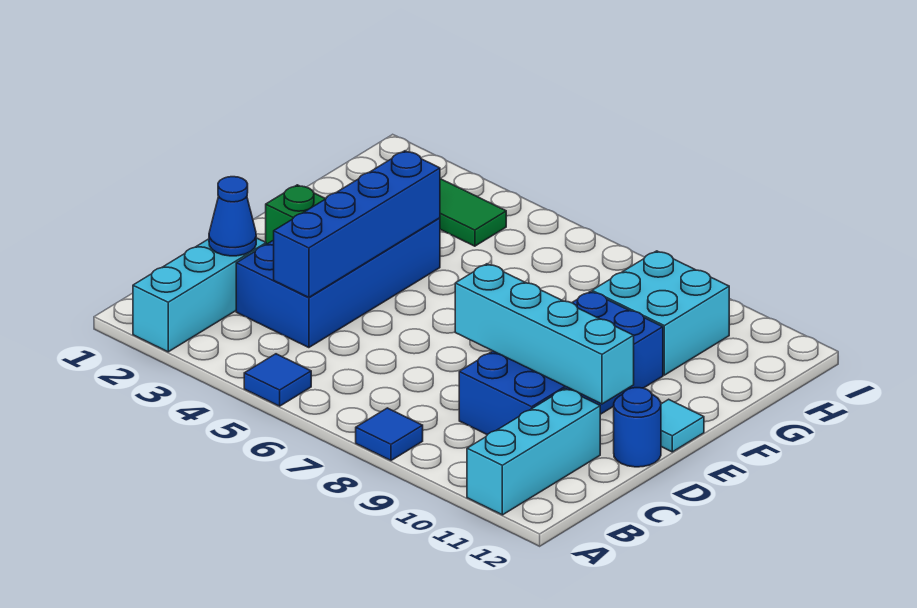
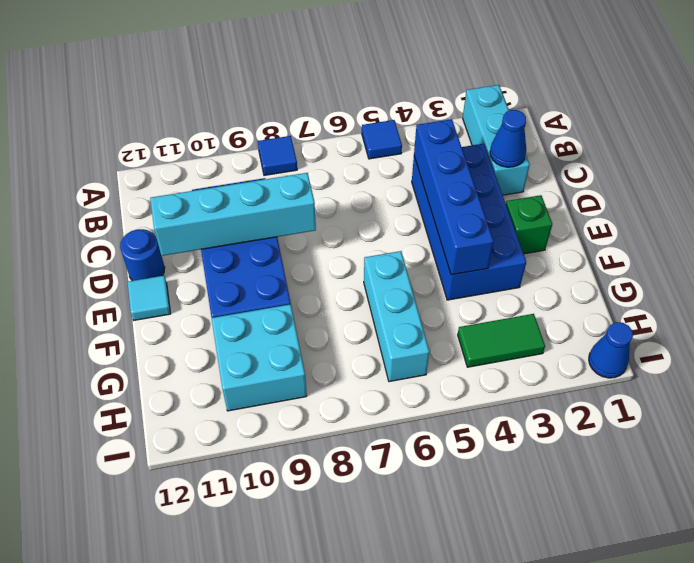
cyan brick A11:C11 level 1 -> cyan brick F6:H6 level 1
none -> blue cone I1 level 1

